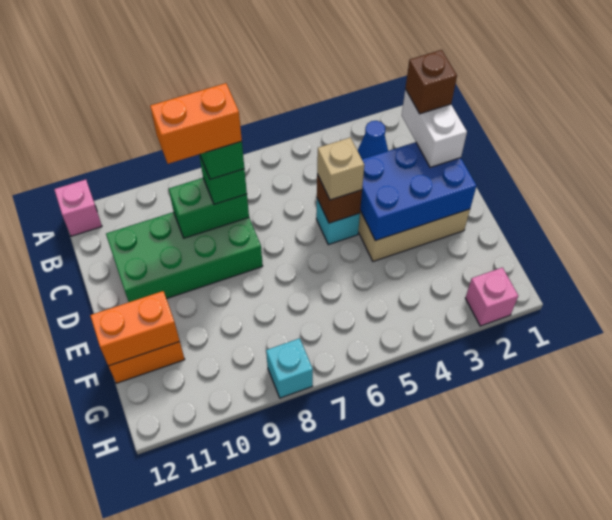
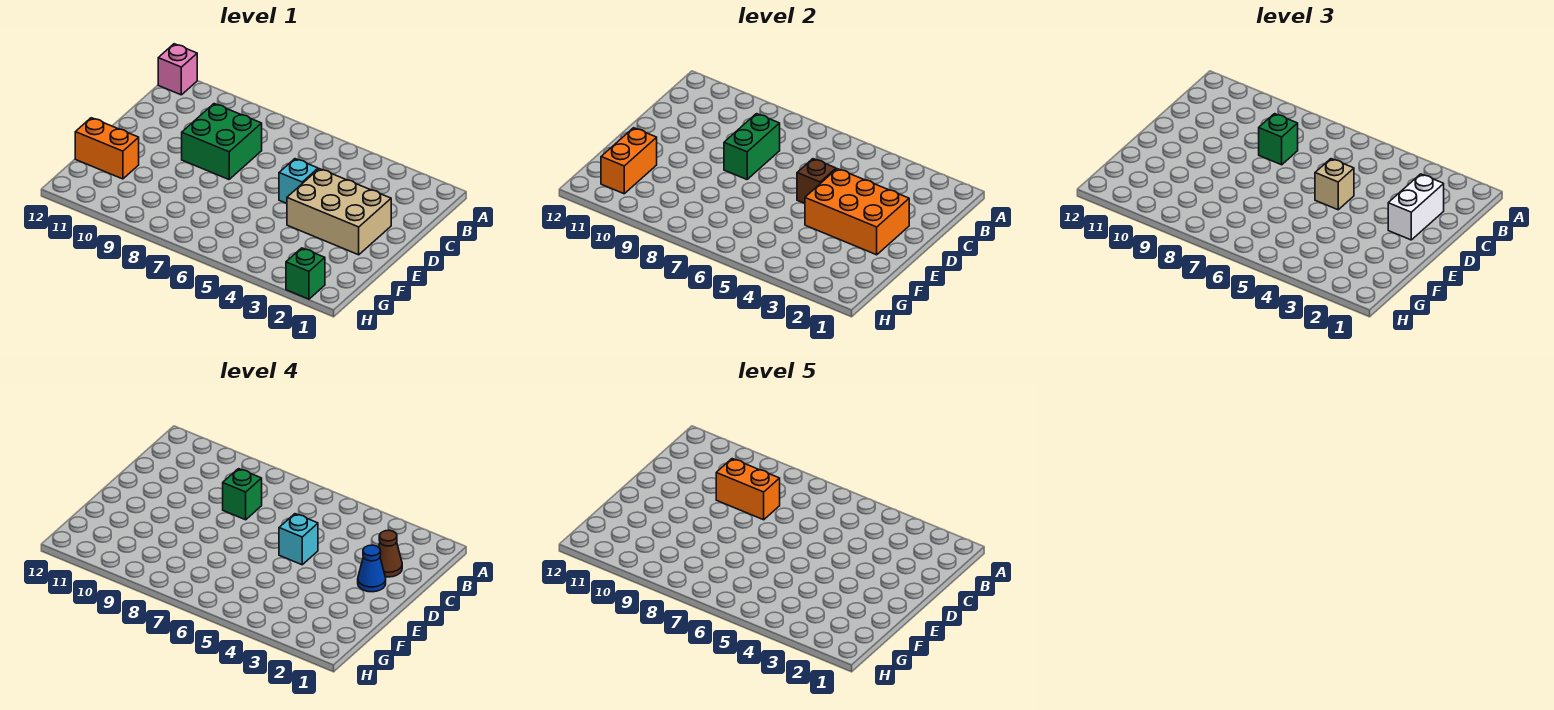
blue cone B3 level 1 -> blue cone D2 level 4
brown brick C2 level 4 -> brown cone C2 level 4
green brick C8:D11 level 1 -> green brick C8:D9 level 1
green brick C8:C9 level 2 -> green brick C8:D8 level 2
blue brick D2:E4 level 2 -> orange brick D2:E4 level 2
orange brick F11:F12 level 2 -> orange brick F11:G11 level 2
pink brick H2 level 1 -> green brick H2 level 1
cyan brick H8 level 1 -> cyan brick D5 level 4

